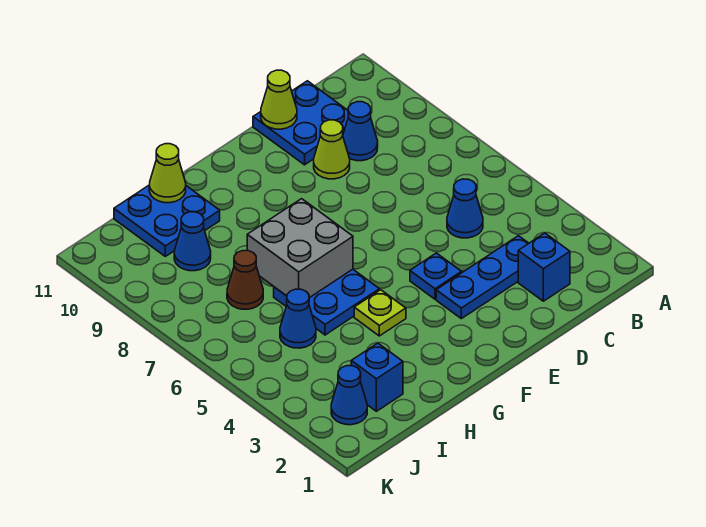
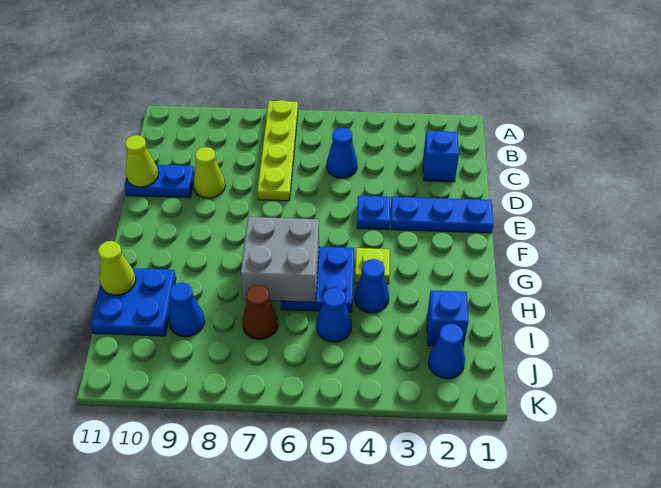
none -> lime plate A7:D7 level 1
blue plate C3:E3 level 1 -> blue plate E1:E3 level 1
blue cone C9 level 1 -> blue cone H4 level 1
blue plate C10:D11 level 1 -> blue plate D10:D11 level 1

